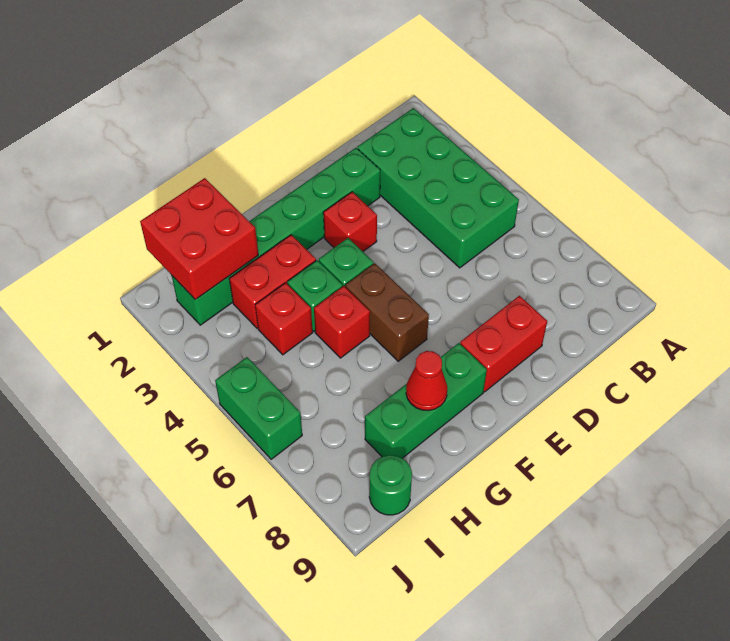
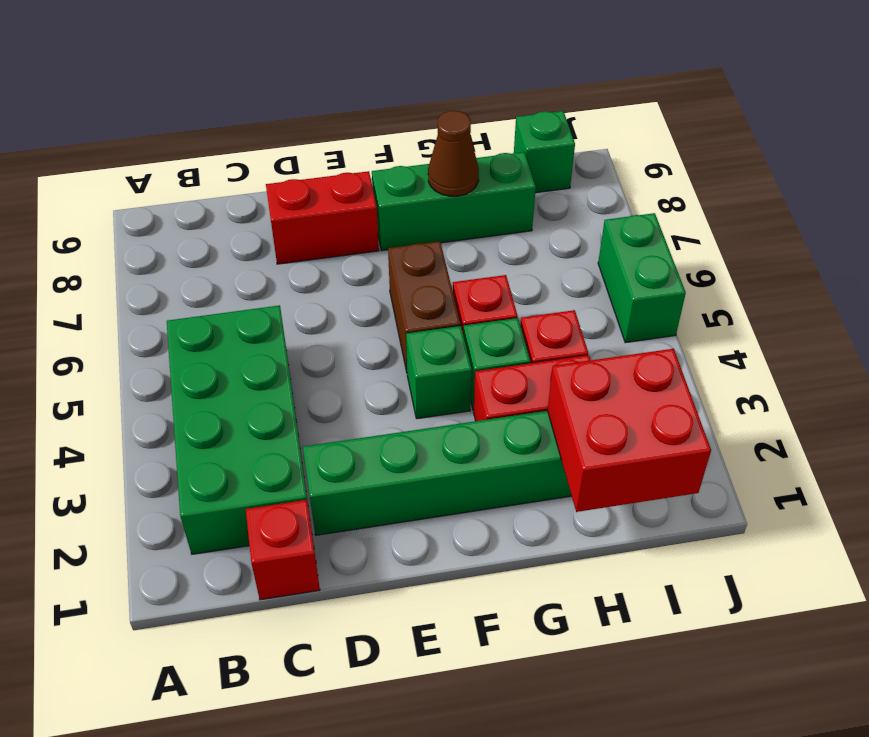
red brick E3 level 1 -> red brick C1 level 1
red cone G8 level 2 -> brown cone G8 level 2
green round brick I9 level 1 -> green brick I9 level 1

